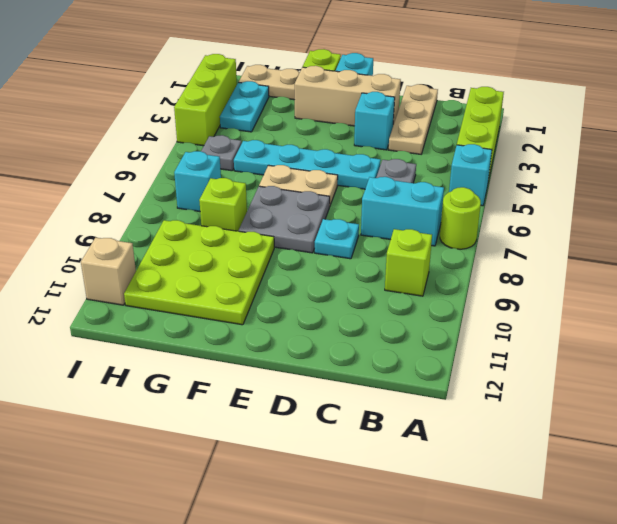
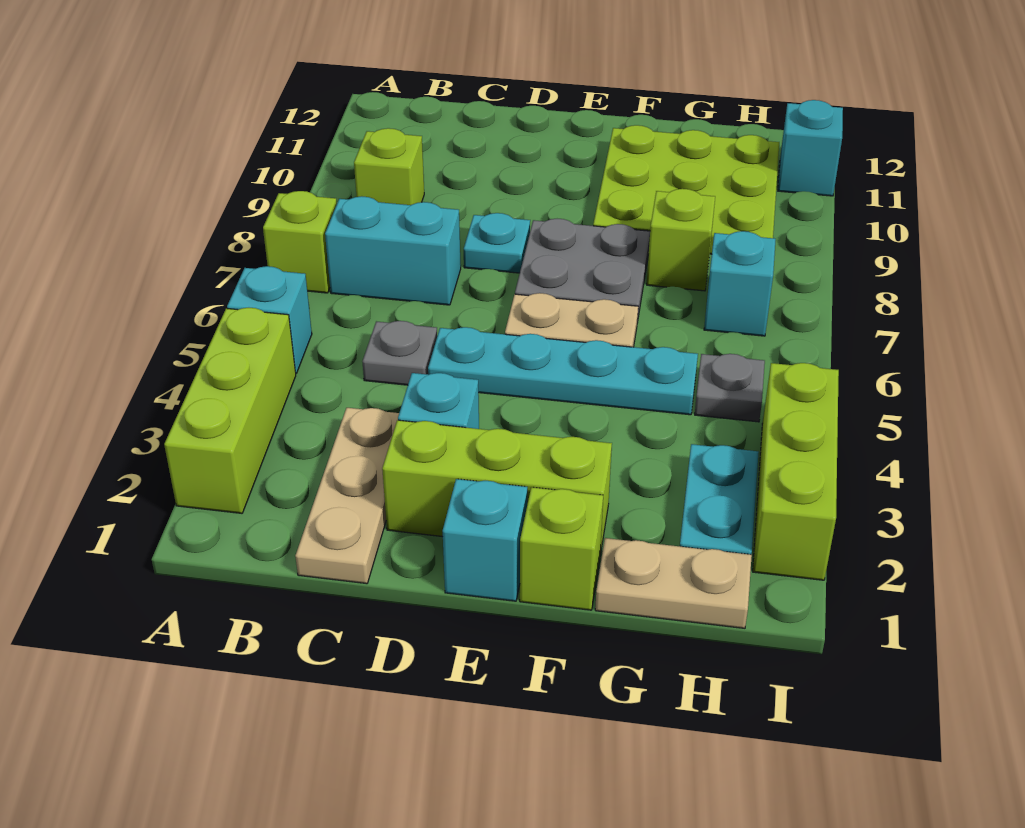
lime round brick A7 level 1 -> lime brick A7 level 1
tan brick D2:F2 level 1 -> lime brick D2:F2 level 1
tan brick I11 level 1 -> cyan brick I11 level 1

